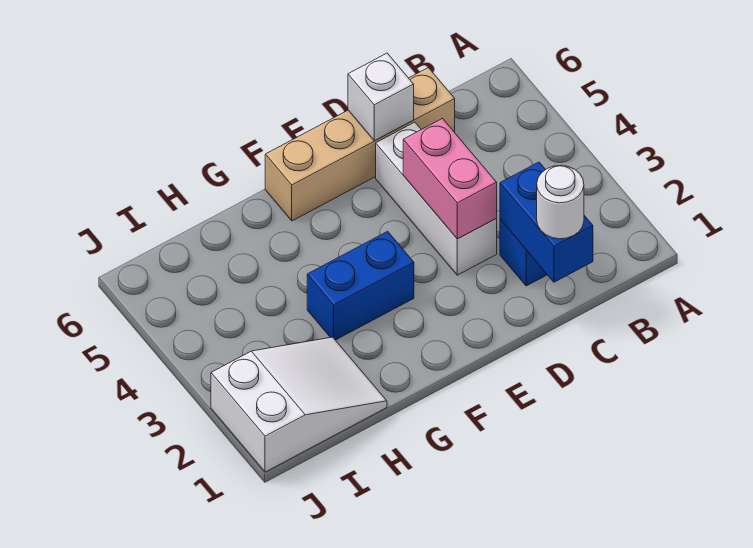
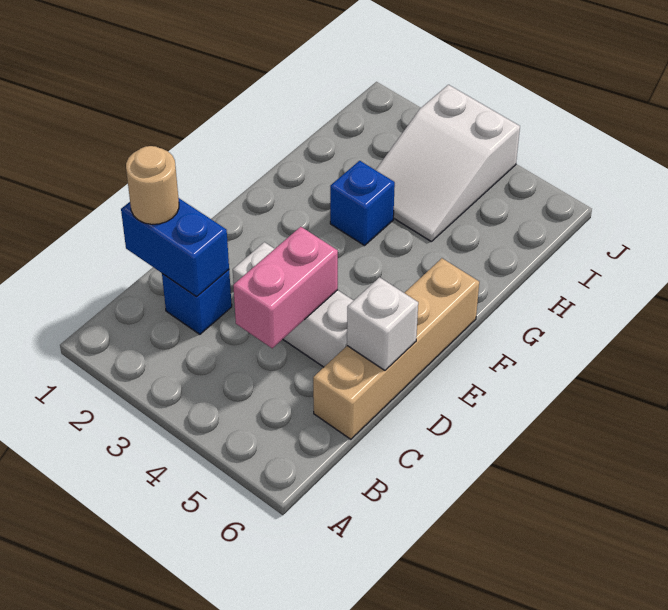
white round brick C1 level 3 -> tan round brick C1 level 3
pink brick D3:D4 level 2 -> pink brick C4:D4 level 2
blue brick F3:G3 level 1 -> blue brick G3 level 1
white slope H1:J2 level 1 top J -> white slope H3:J4 level 1 top J

